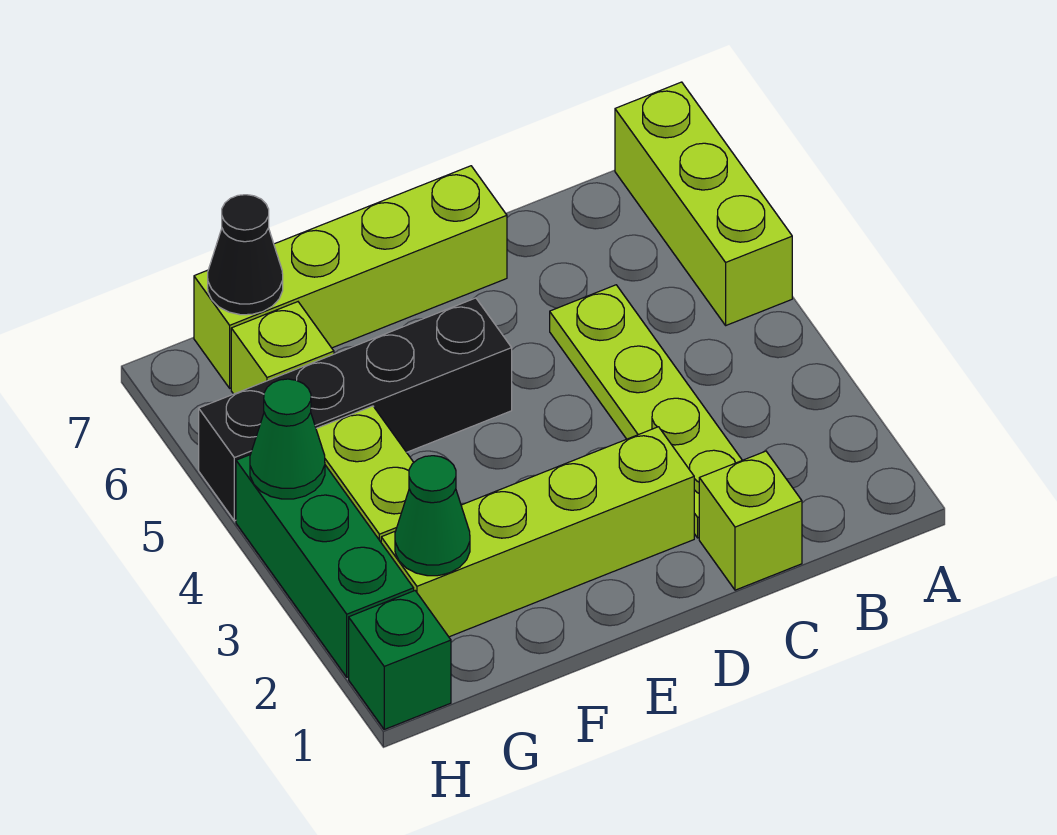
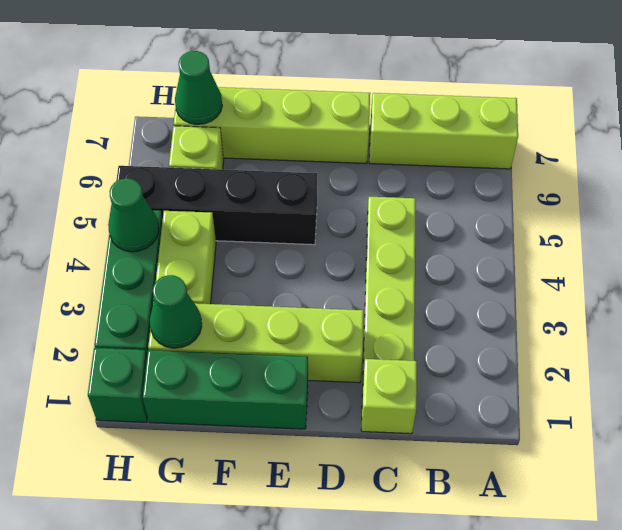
lime brick A5:A7 level 1 -> lime brick A7:C7 level 1
none -> green brick E1:G1 level 1
black cone G7 level 2 -> green cone G7 level 2

